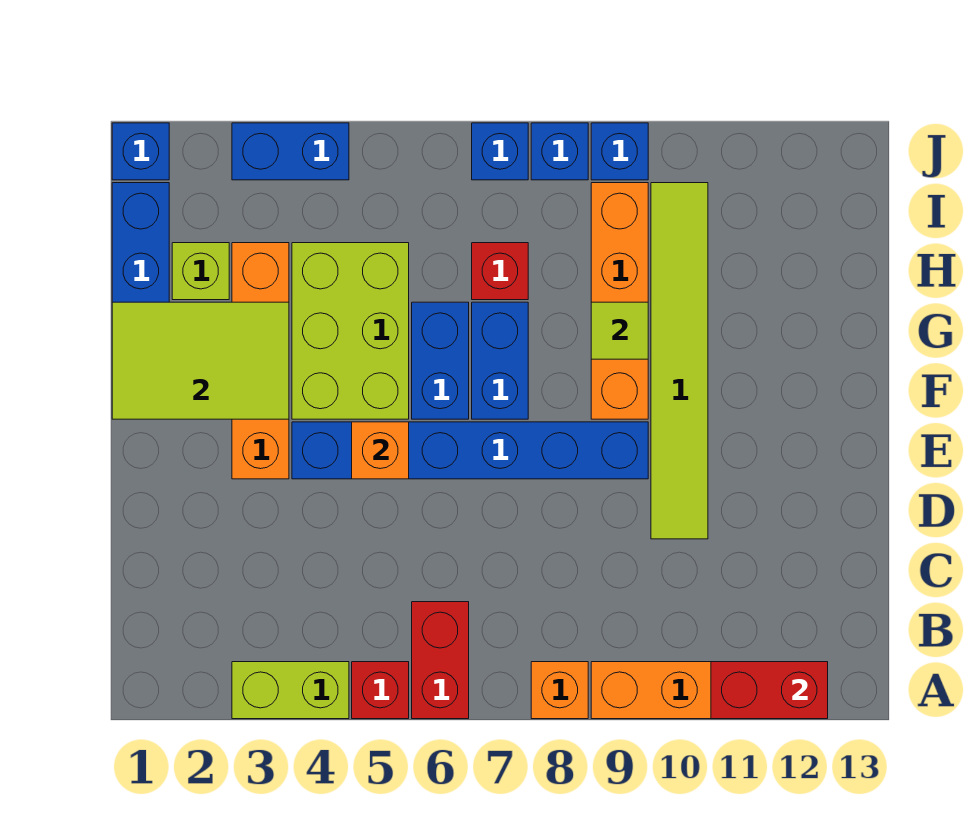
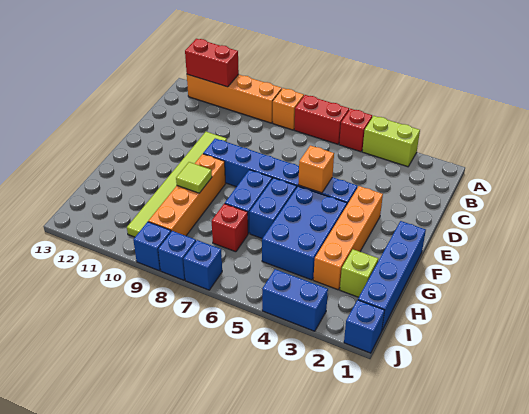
red brick A6:B6 level 1 -> red brick A6:A7 level 1
lime tile F1:G3 level 2 -> none
lime brick F4:H5 level 1 -> blue brick F4:H5 level 1

